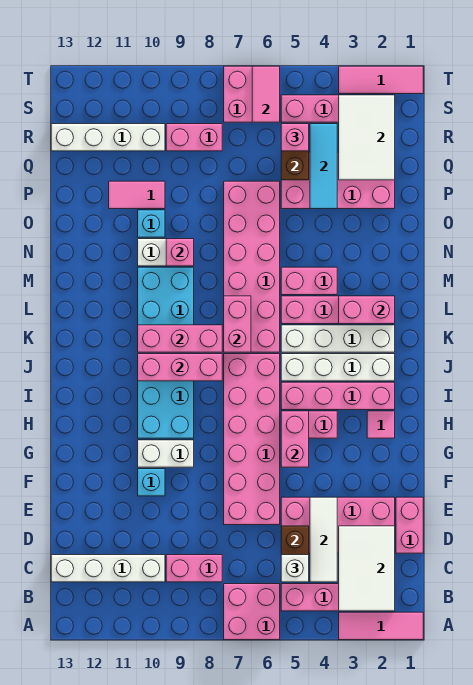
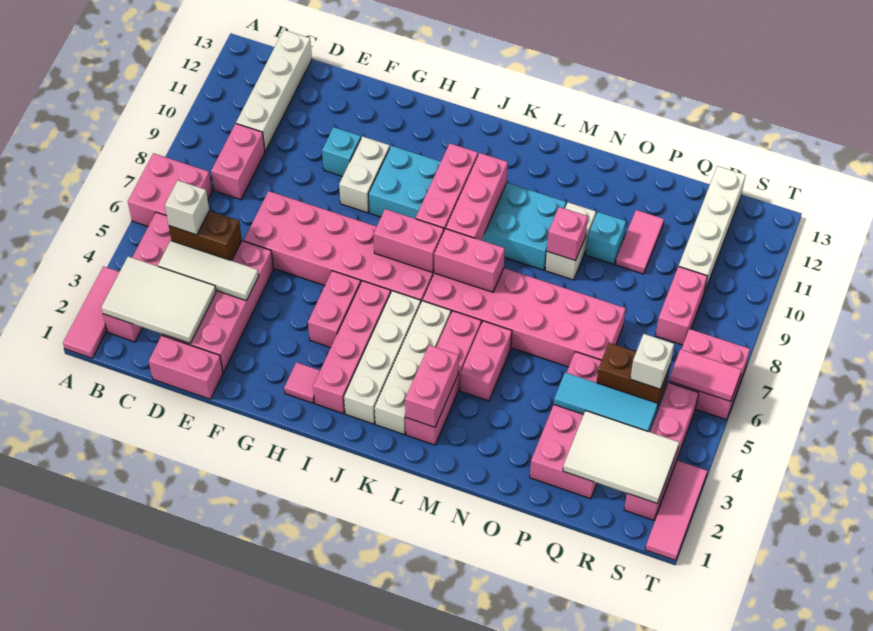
pink brick G5:H5 level 2 -> pink brick I7:J7 level 2
pink brick R5 level 3 -> white brick R5 level 3

